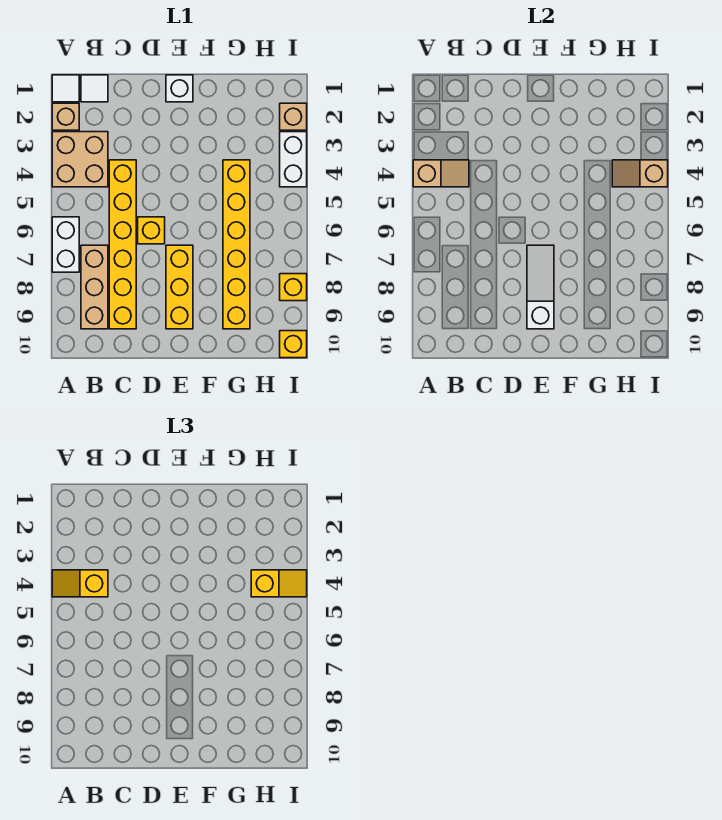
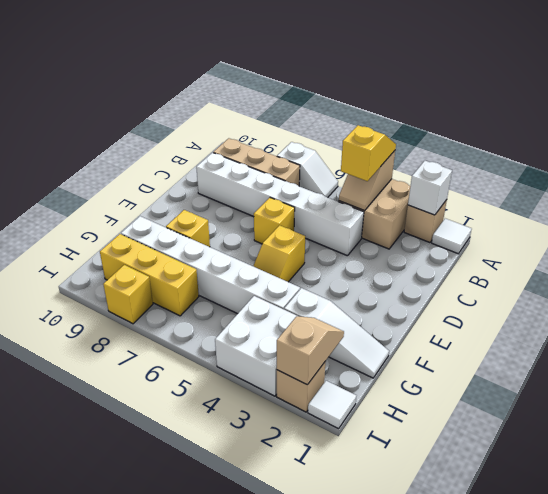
white brick A6:A7 level 1 -> white slope A6:A7 level 1 top 7
white tile B1 level 1 -> white tile I1 level 1
yellow brick C4:C9 level 1 -> white brick C4:C9 level 1
white brick E1 level 1 -> white brick A2 level 2
yellow brick E7:E9 level 1 -> yellow brick H7:H9 level 1
white slope E7:E9 level 2 top 9 -> white slope G1:G3 level 1 top 3
yellow brick G4:G9 level 1 -> white brick G4:G9 level 1
tan slope H4:I4 level 2 top I -> tan slope H2:I2 level 2 top I
yellow slope H4:I4 level 3 top H -> yellow slope E5:F5 level 1 top E
white brick I3:I4 level 1 -> white brick H3:I4 level 1
yellow brick I10 level 1 -> yellow brick F8 level 1

